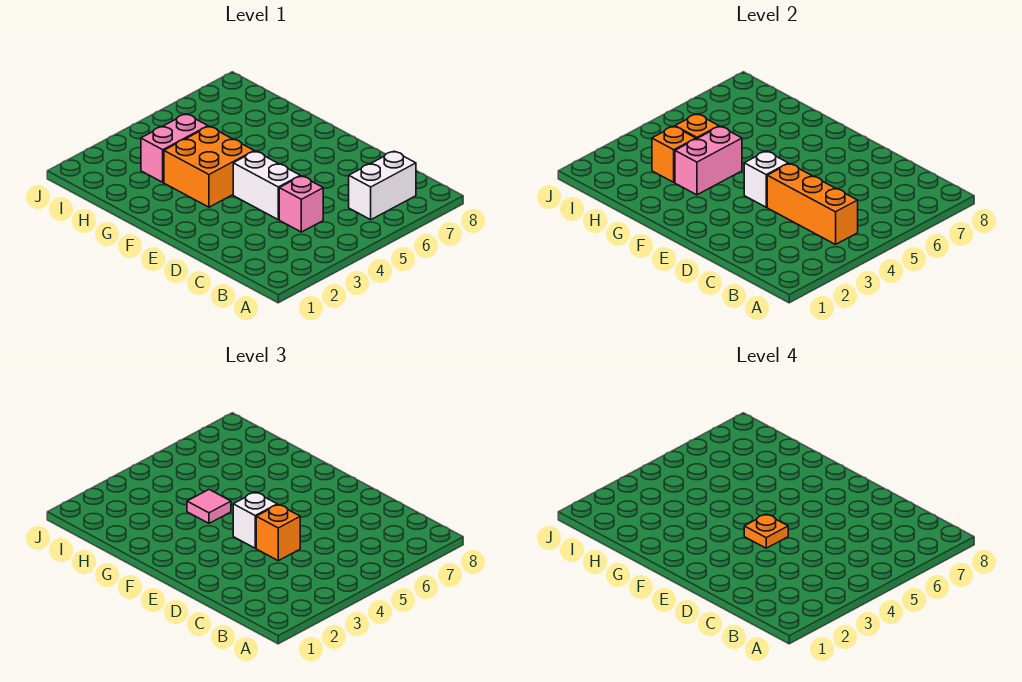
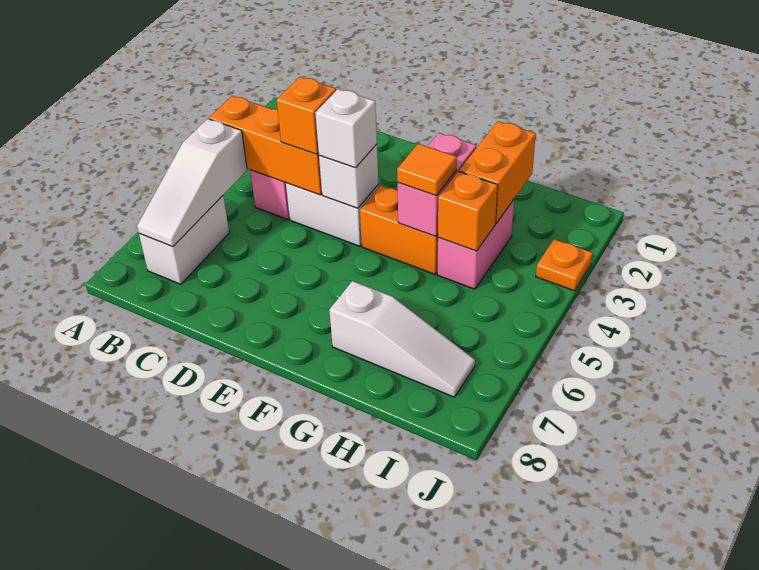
none -> white slope B5:B7 level 2 top 5
orange plate E4 level 4 -> orange plate J3 level 1
orange brick F3:G4 level 1 -> orange brick F4:G4 level 1
pink tile G4 level 3 -> orange tile G4 level 3
none -> white slope G7:I7 level 1 top G
orange brick H3 level 2 -> orange brick H2:H3 level 2

